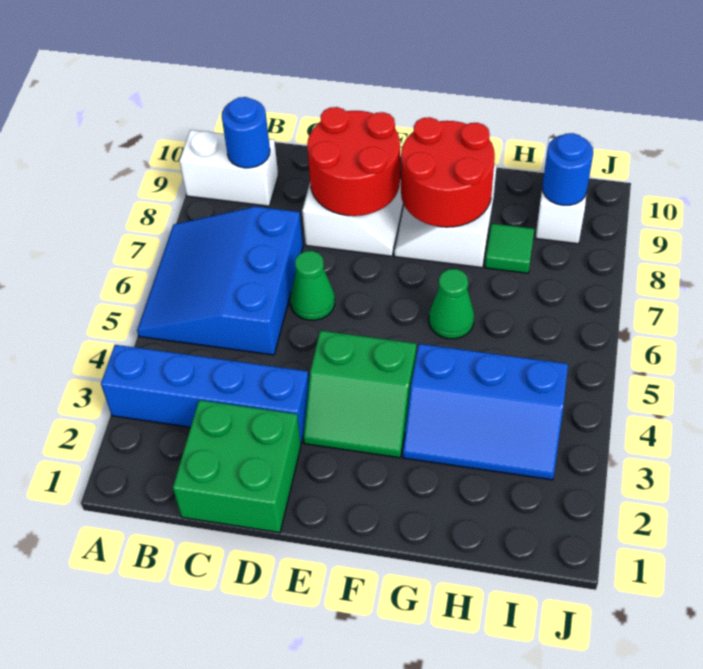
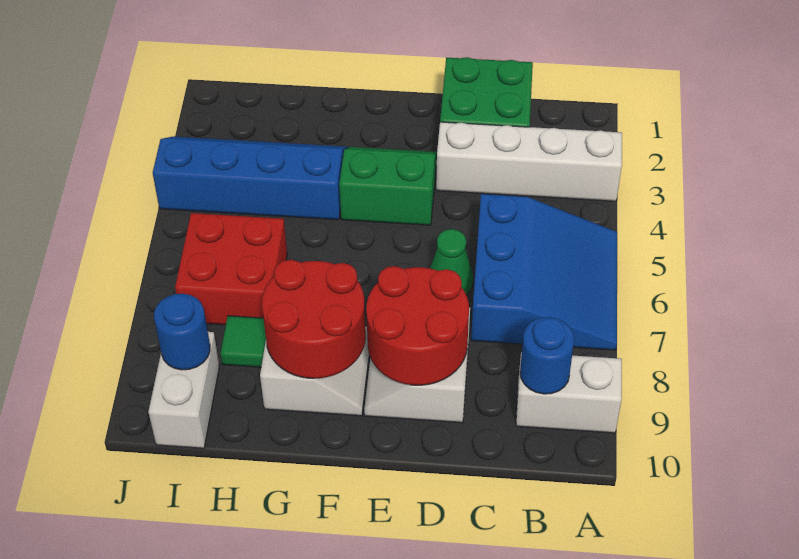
blue brick A3:D3 level 1 -> white brick A3:D3 level 1
blue slope G3:I4 level 1 top 4 -> blue slope G3:J4 level 1 top 4
green cone G6 level 1 -> none
none -> red brick H6:I7 level 1

